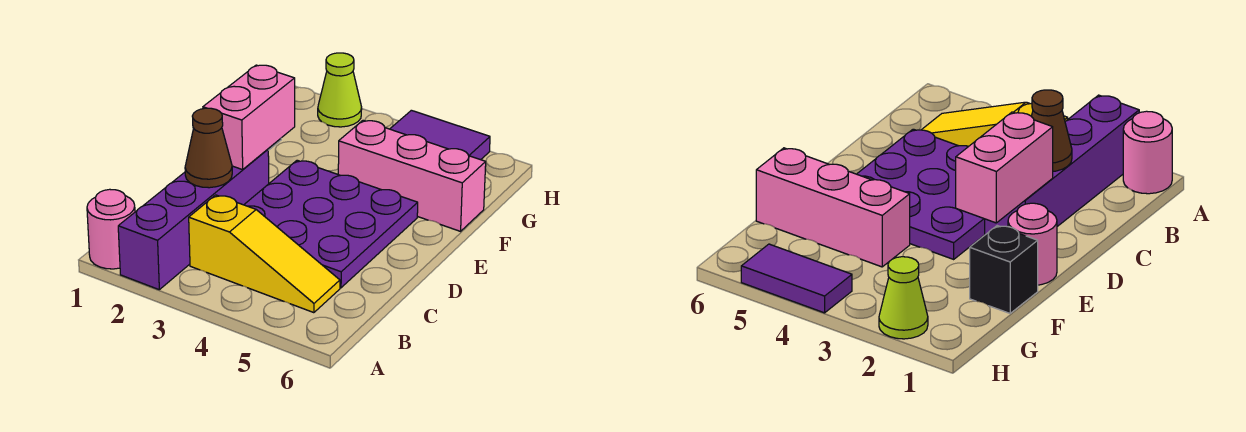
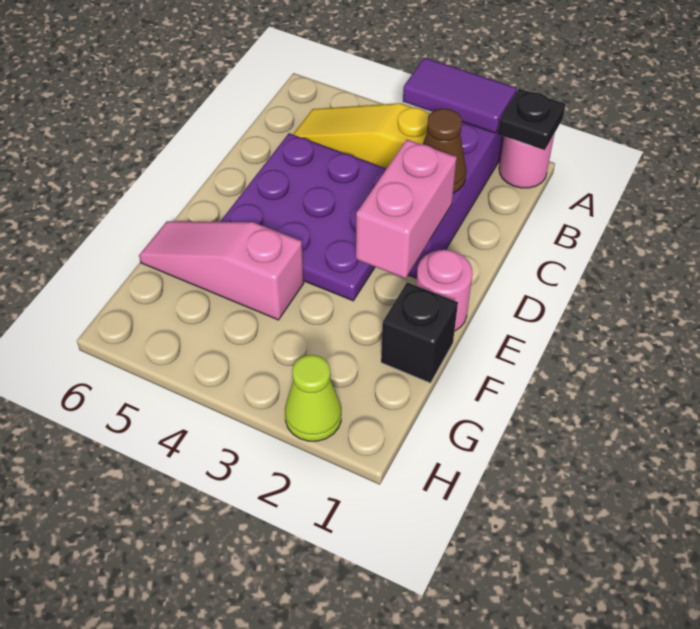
none -> black plate A1 level 2
pink brick F4:F6 level 1 -> pink slope F4:F6 level 1 top 4
purple tile H4:H5 level 1 -> purple tile A2:A3 level 2

